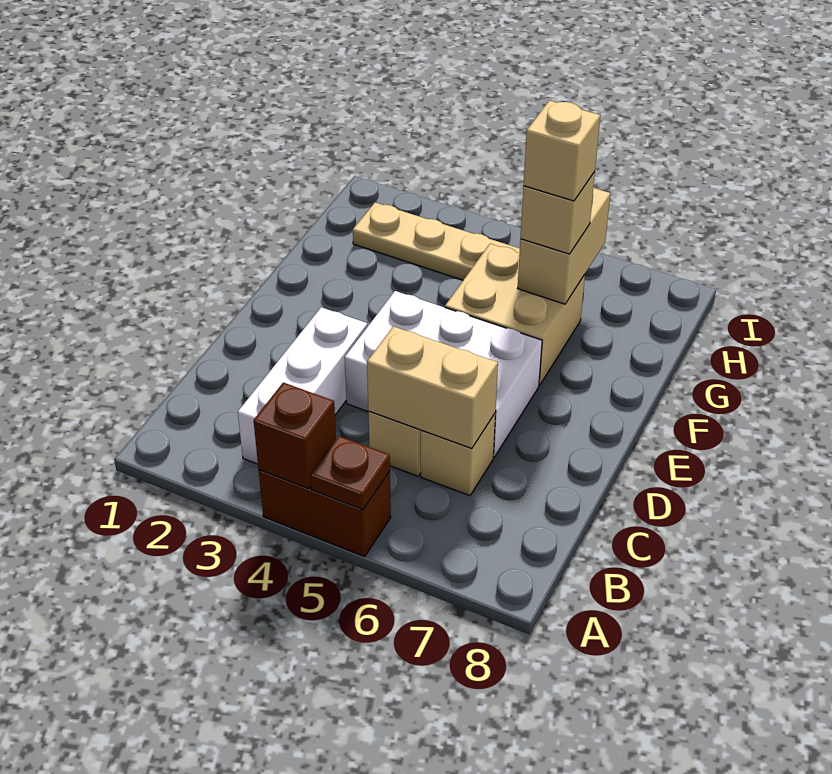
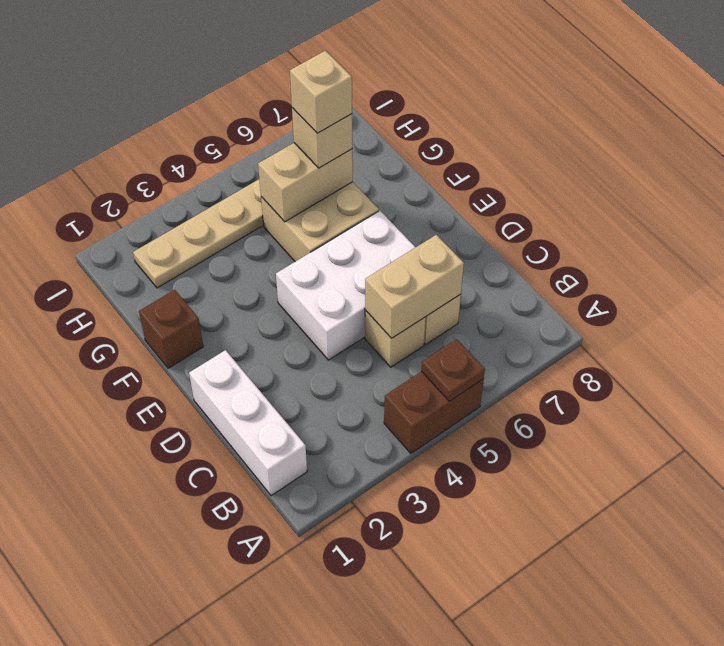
brown brick A4 level 2 -> brown brick F1 level 1
white brick B3:D3 level 1 -> white brick B1:D1 level 1
tan brick G6:H6 level 2 -> tan brick G5:G6 level 2

